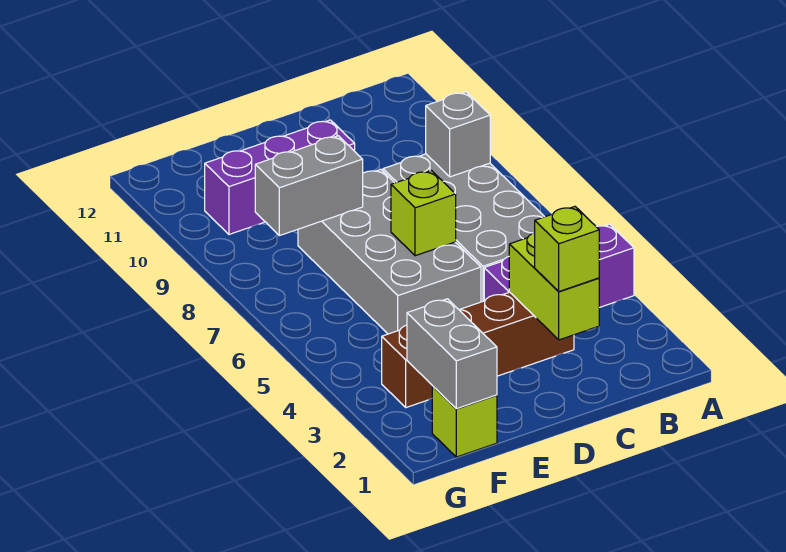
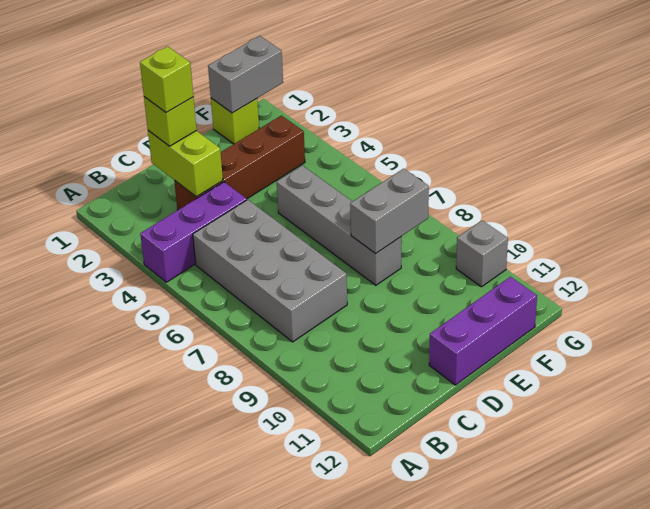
grey brick B8 level 2 -> grey brick G10 level 1
grey brick D5:E8 level 1 -> grey brick E5:E8 level 1
lime brick D6 level 2 -> lime brick C2 level 4
purple brick D10:F10 level 1 -> purple brick D12:F12 level 1
grey brick F1:F2 level 2 -> grey brick F1:G1 level 2

